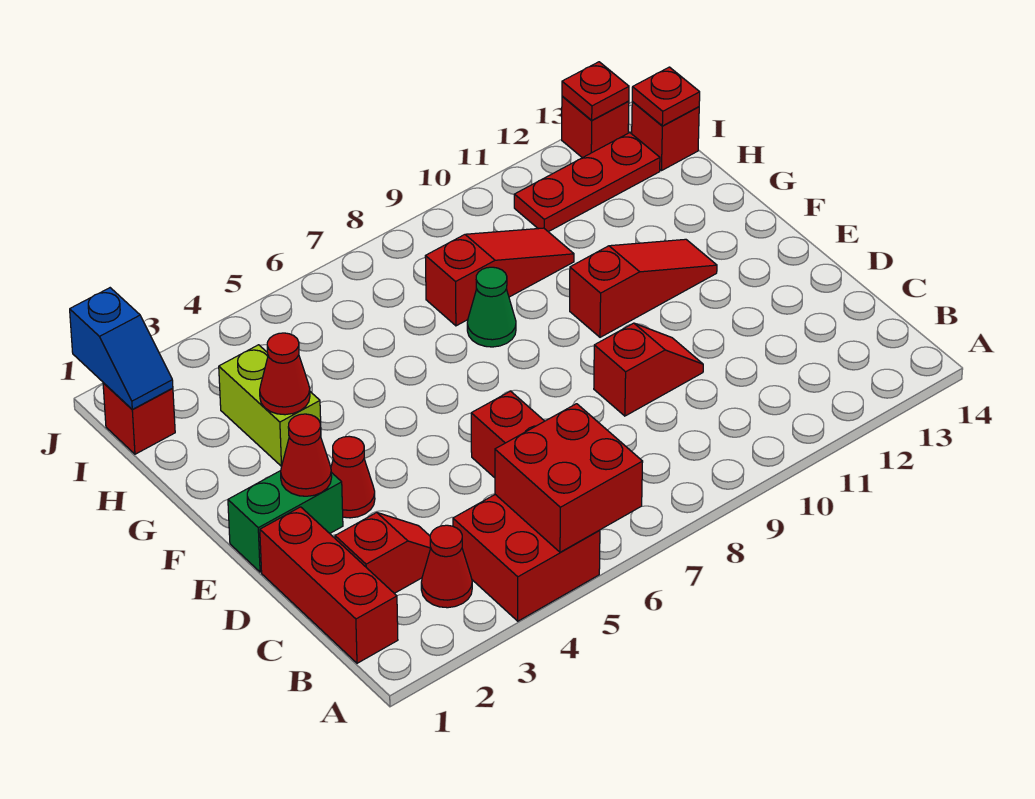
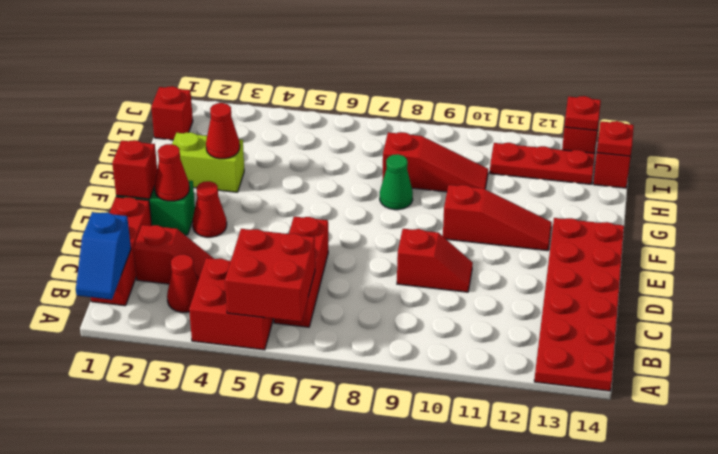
none -> red plate A13:F14 level 1
none -> red brick E1 level 2
lime brick G3:H3 level 1 -> lime brick G2:G3 level 1
blue slope I1:J1 level 2 top J -> blue slope A1:B1 level 2 top B

